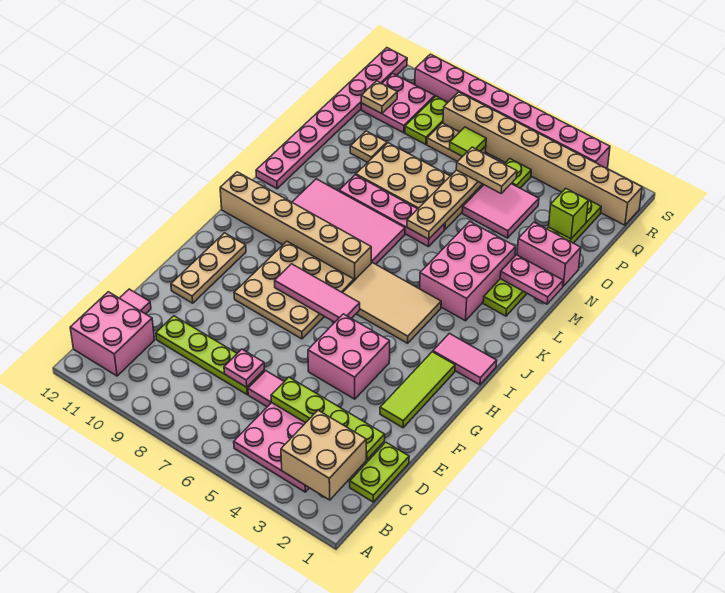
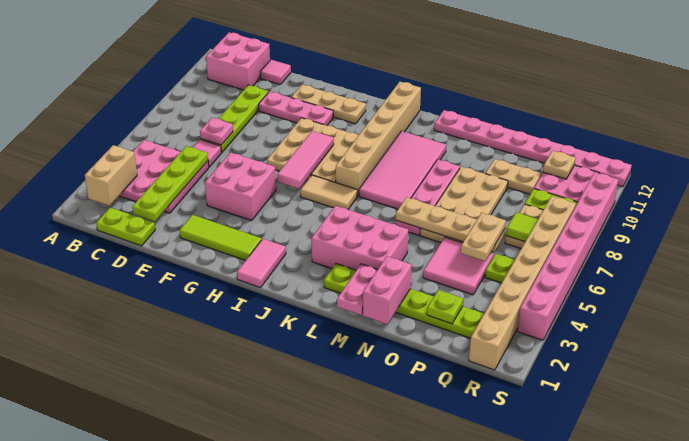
tan brick B2:C3 level 2 -> tan brick B2:B3 level 2
none -> pink plate E10:G10 level 1
tan tile I4:J6 level 1 -> tan tile I6:J6 level 1
tan plate O10 level 1 -> tan plate O10:P10 level 1
lime brick P2 level 2 -> lime plate P2 level 2

